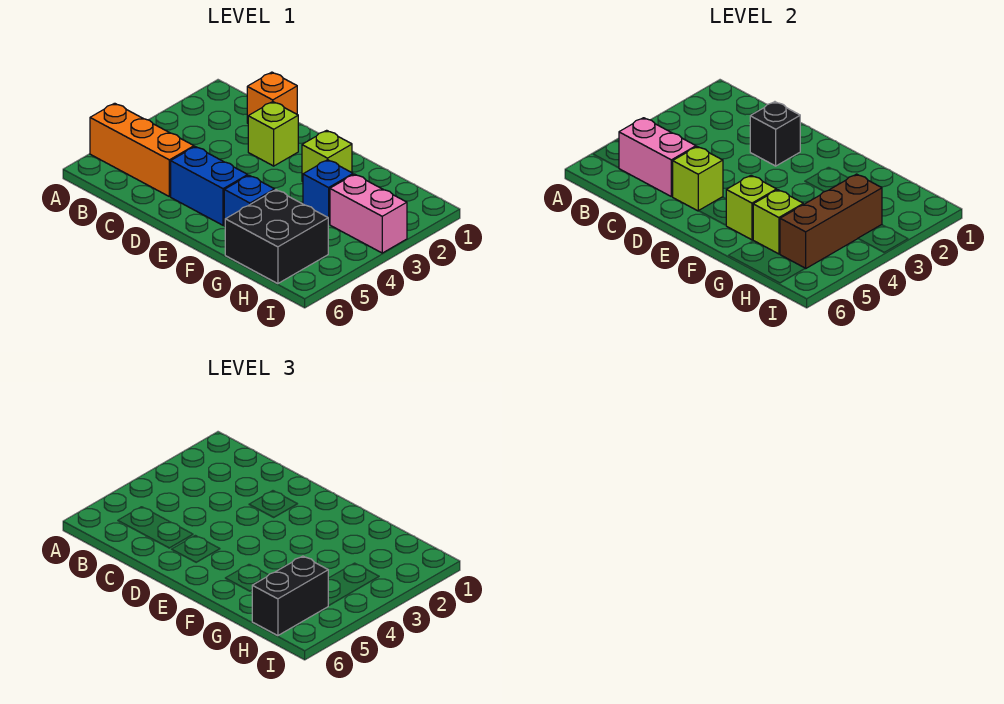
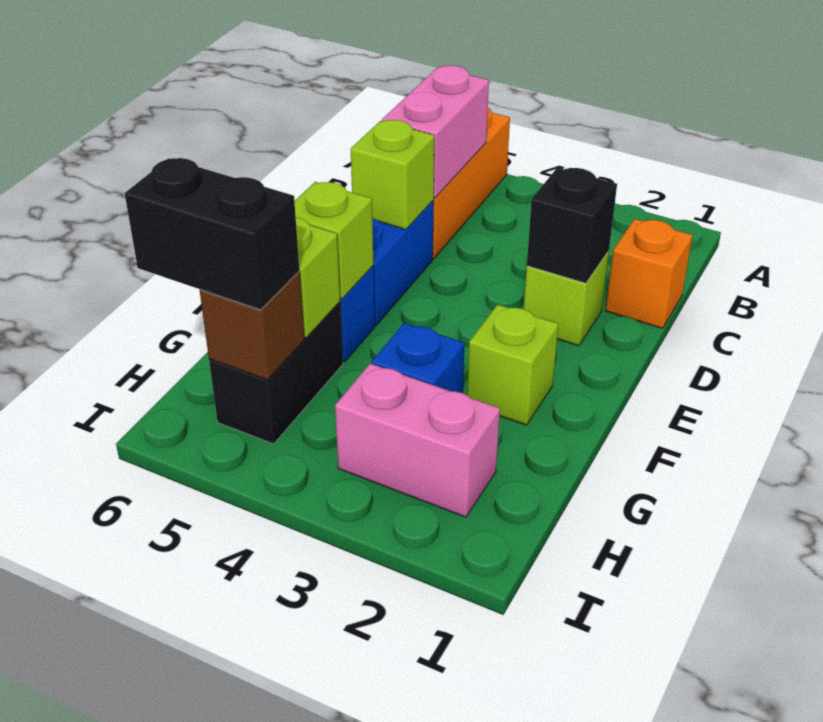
black brick G5:H6 level 1 -> black brick G5:H5 level 1
pink brick H3:I3 level 1 -> pink brick H2:H3 level 1
brown brick H3:H5 level 2 -> brown brick H5 level 2

